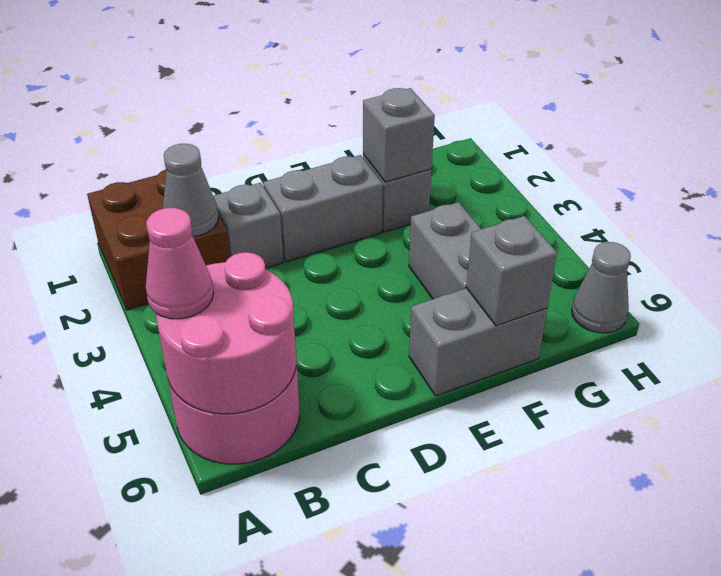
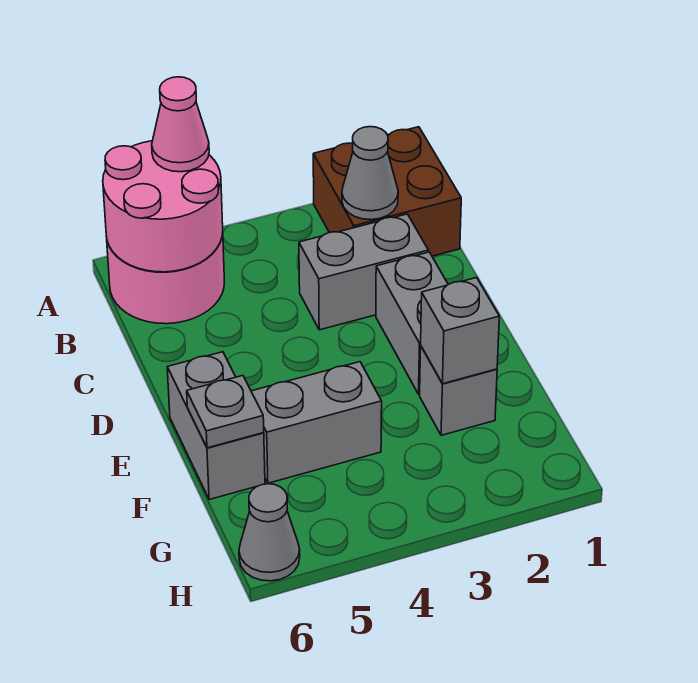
grey brick C2 level 1 -> grey brick C2:C3 level 1
grey brick F6 level 2 -> grey plate F6 level 2

